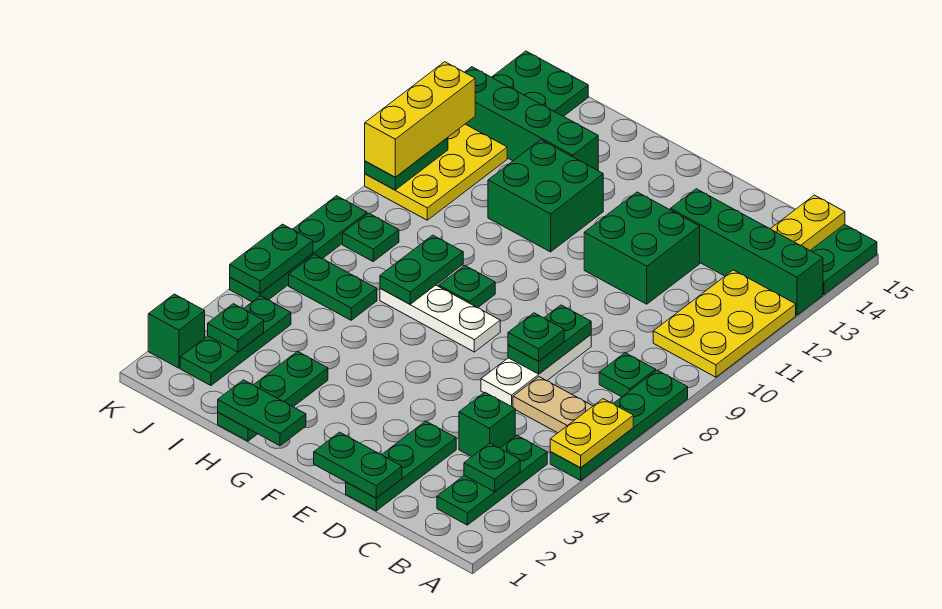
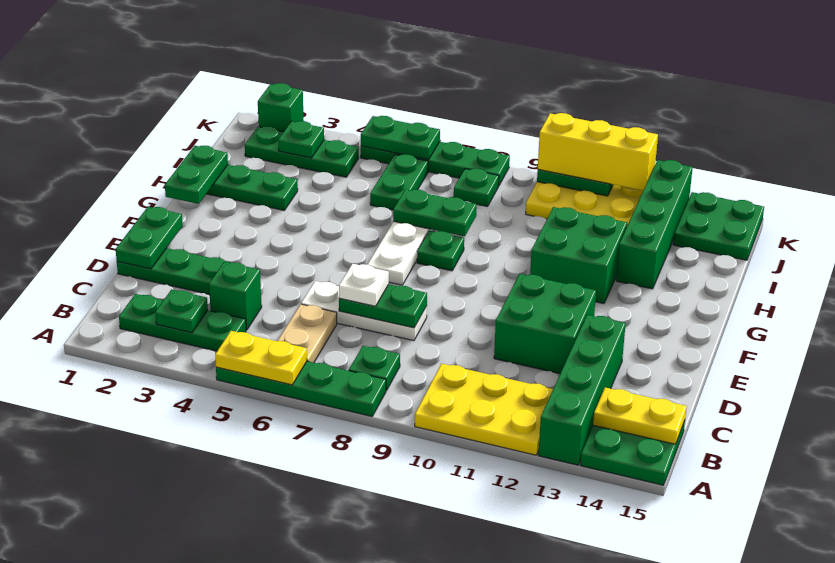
green plate D7 level 3 -> white plate D7 level 3

